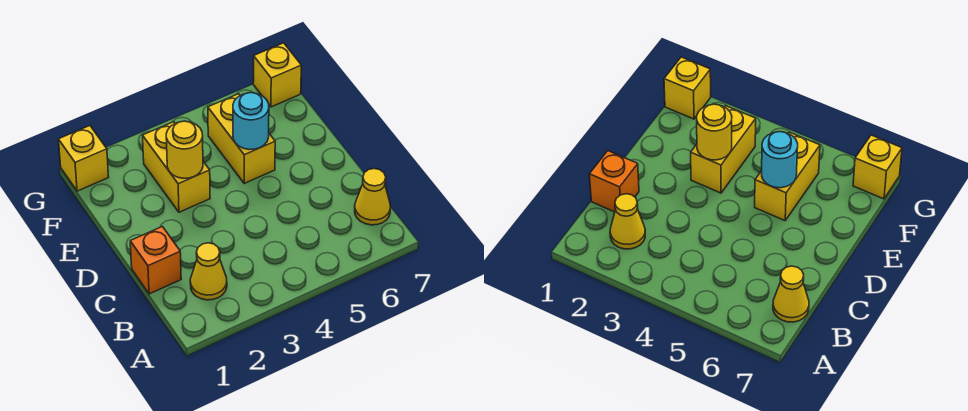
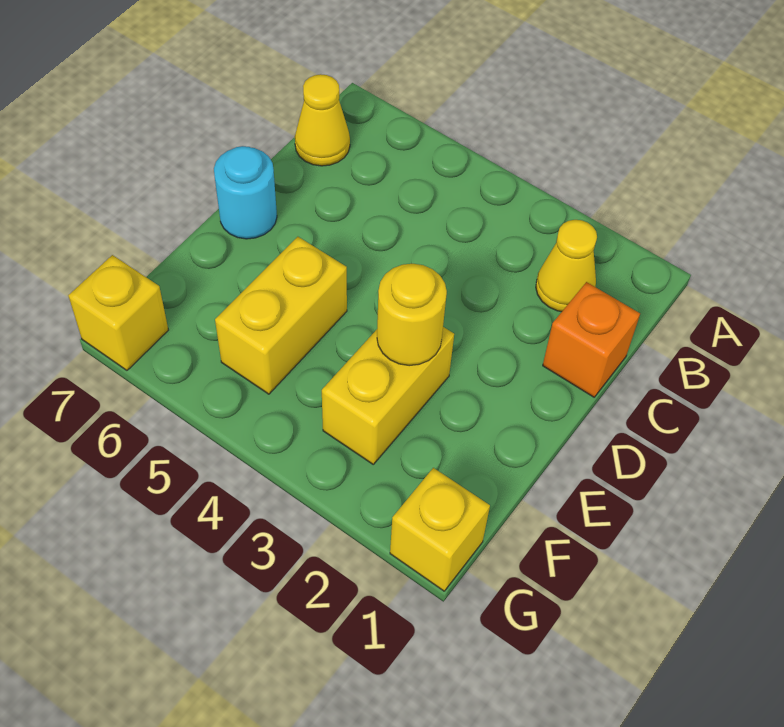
cyan round brick E5 level 2 -> cyan round brick D7 level 1

